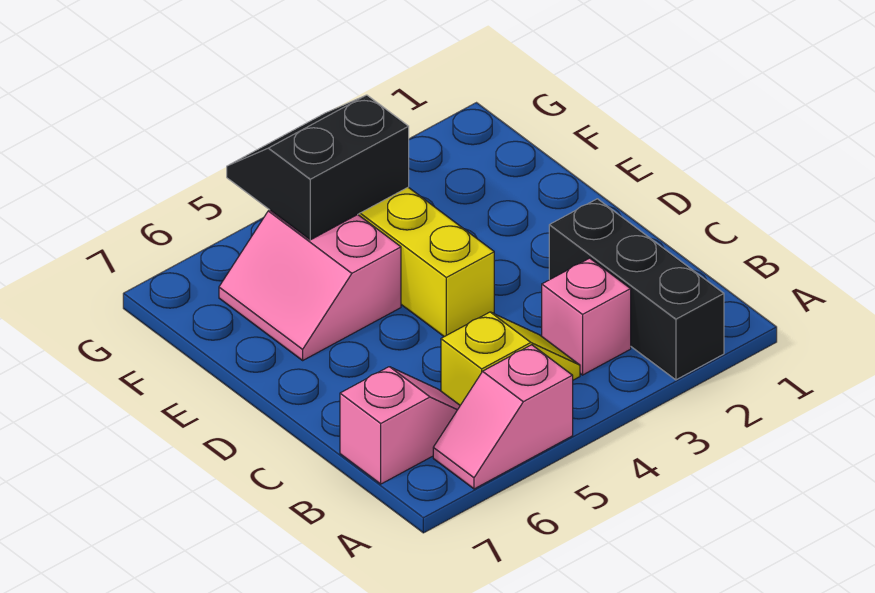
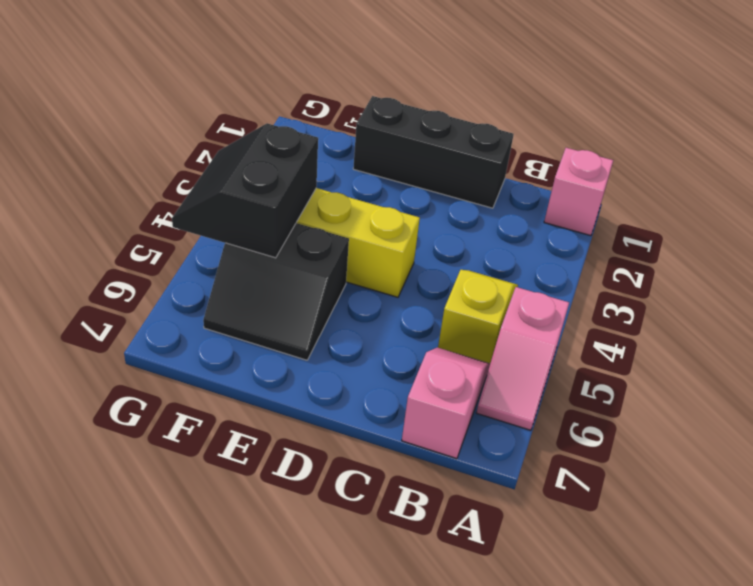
black brick A2:C2 level 1 -> black brick C1:E1 level 1
pink brick B3 level 1 -> pink brick A1 level 1
pink slope E5:F6 level 1 top 5 -> black slope E5:F6 level 1 top 5

